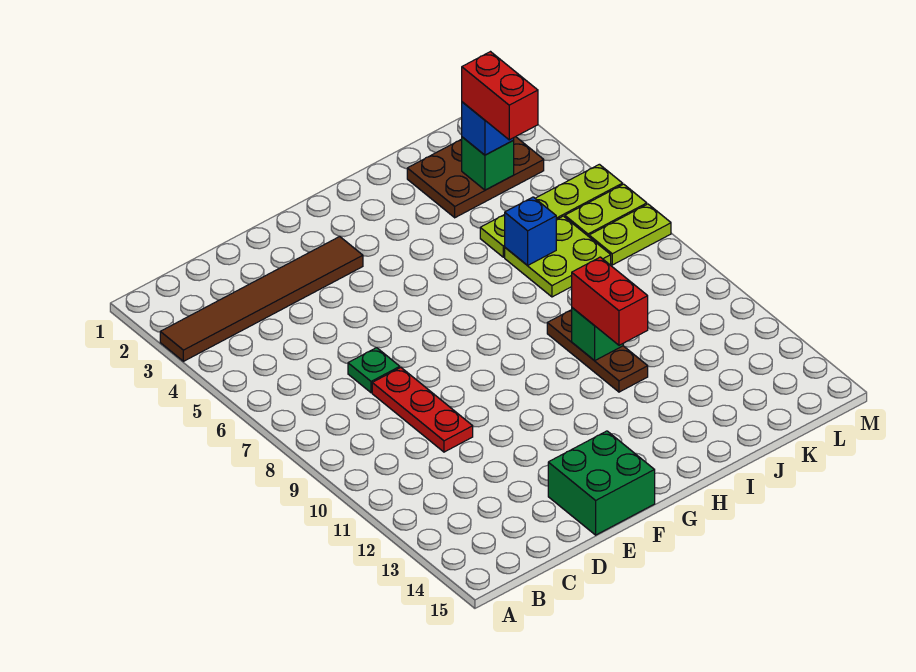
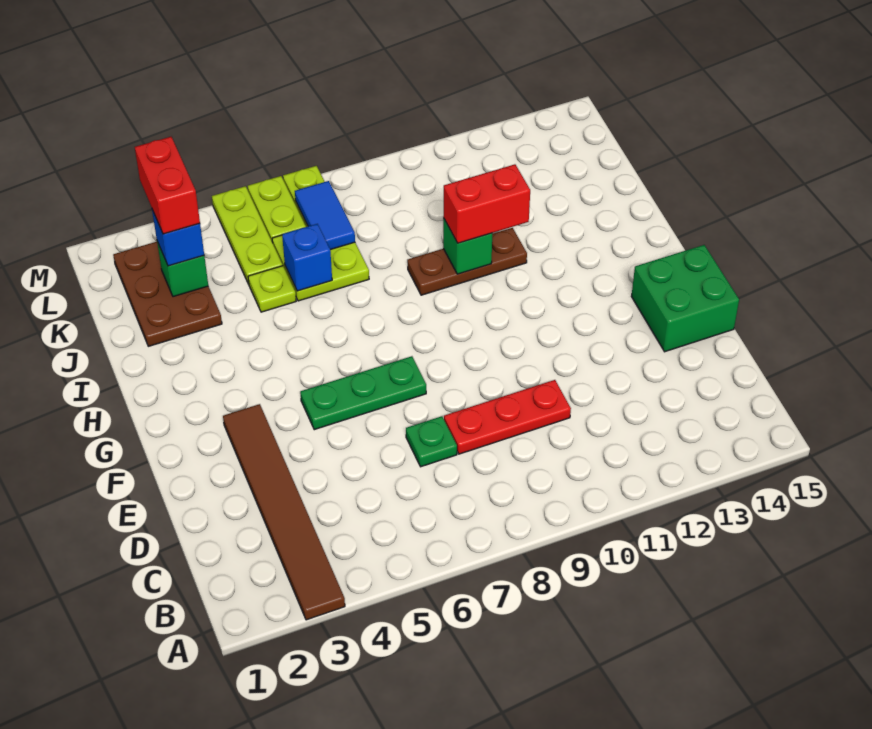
none -> green plate F5:F7 level 1
red brick K3:K4 level 4 -> red brick K3:L3 level 4
none -> blue tile K7:L7 level 2

